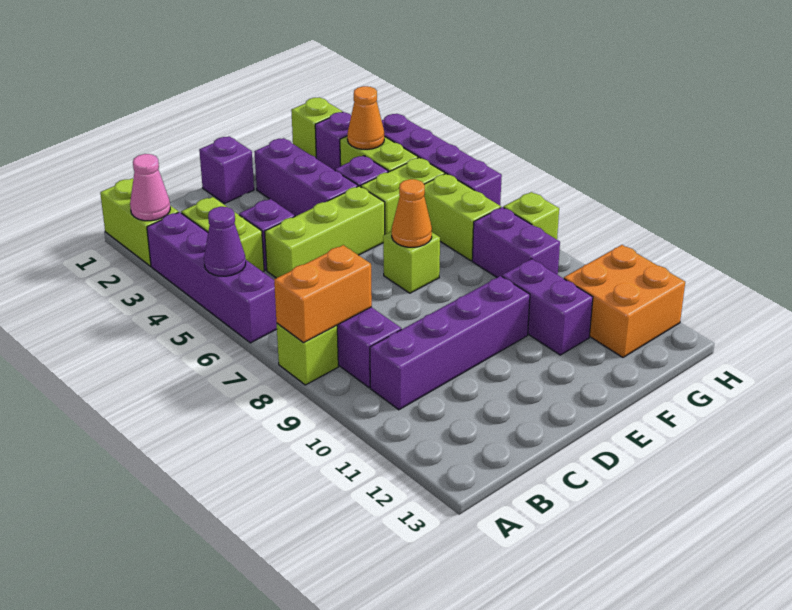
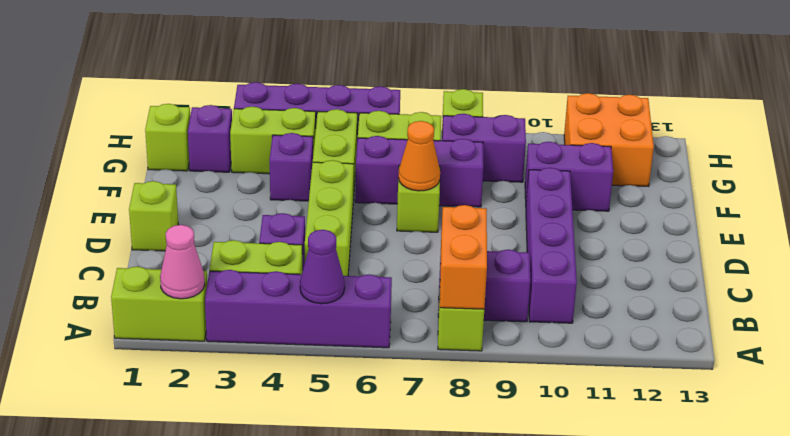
purple brick D1 level 1 -> lime brick D1 level 1
purple brick E2:E4 level 1 -> purple brick F6:F8 level 1
orange cone G3 level 2 -> none

